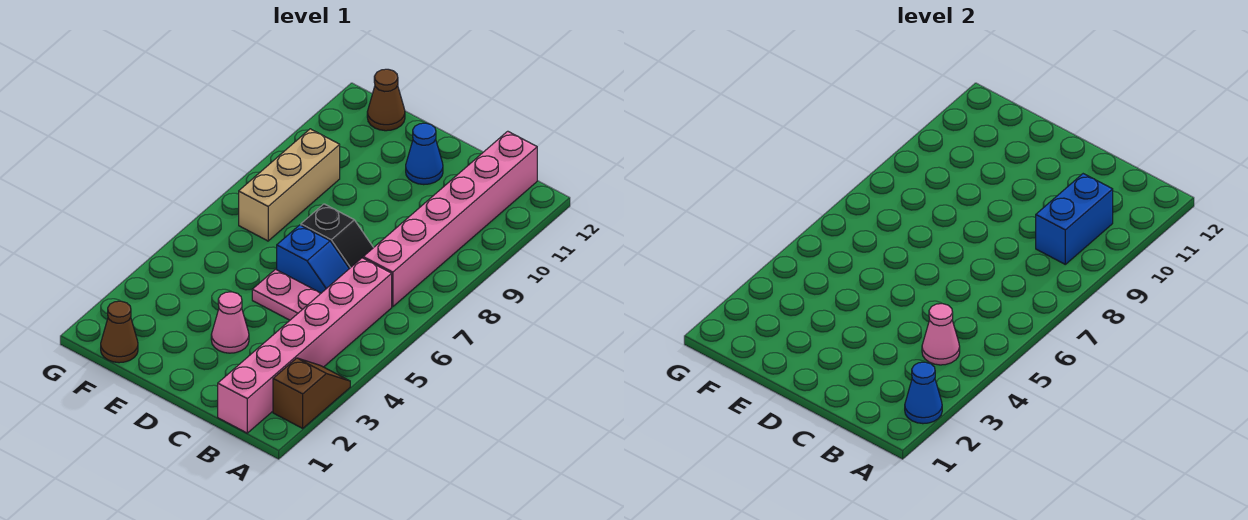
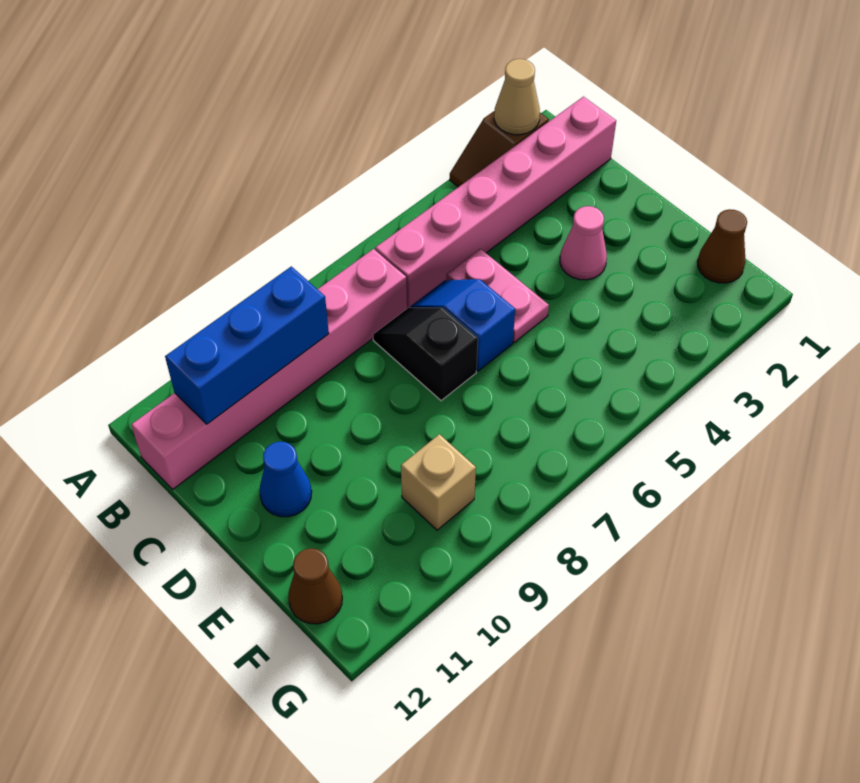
blue cone A2 level 2 -> tan cone A2 level 2
pink cone B4 level 2 -> none
blue brick B9:B10 level 2 -> blue brick B9:B11 level 2
tan brick F7:F9 level 1 -> tan brick F9 level 1

